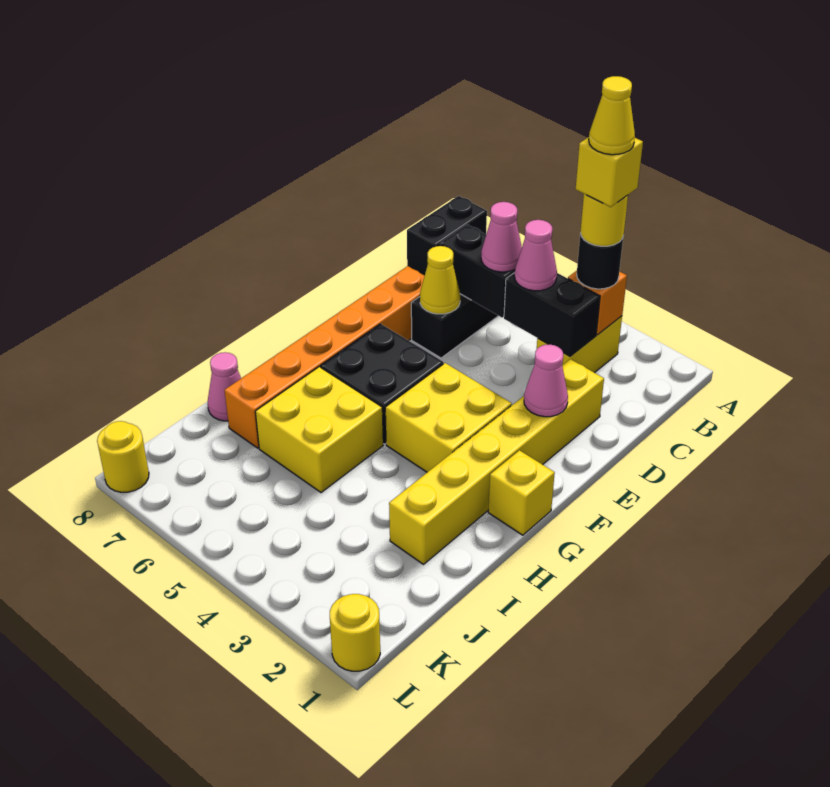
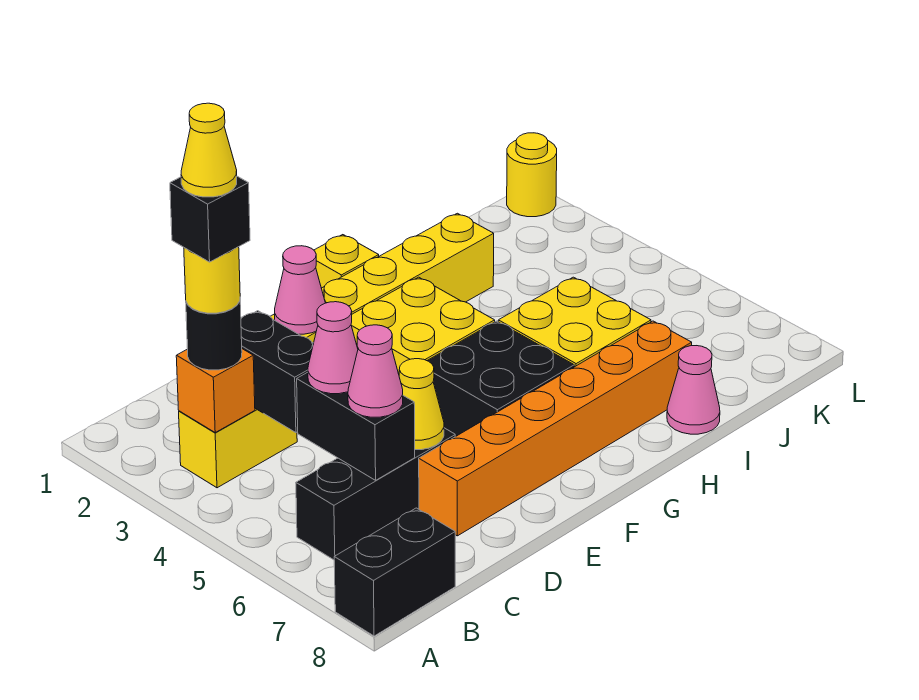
yellow brick B3 level 5 -> black brick B3 level 5
pink cone C4 level 3 -> pink cone C6 level 3
yellow round brick L8 level 1 -> none

